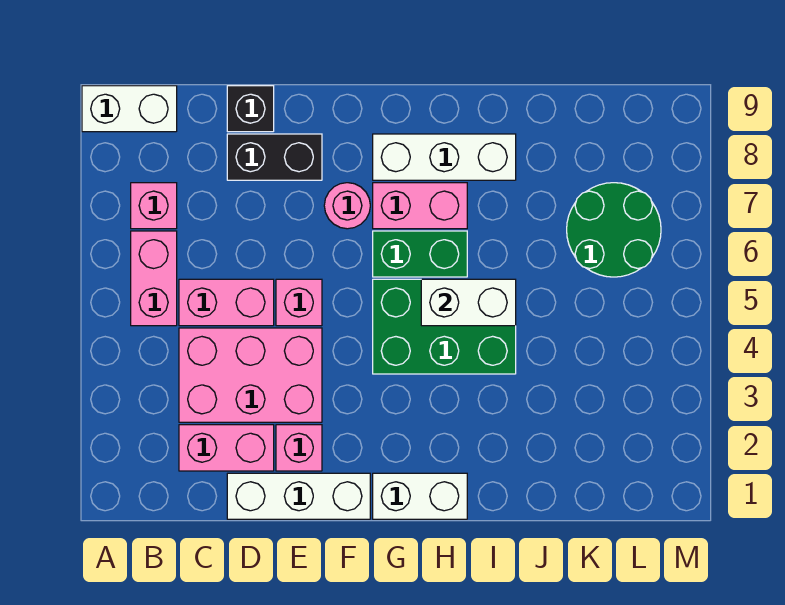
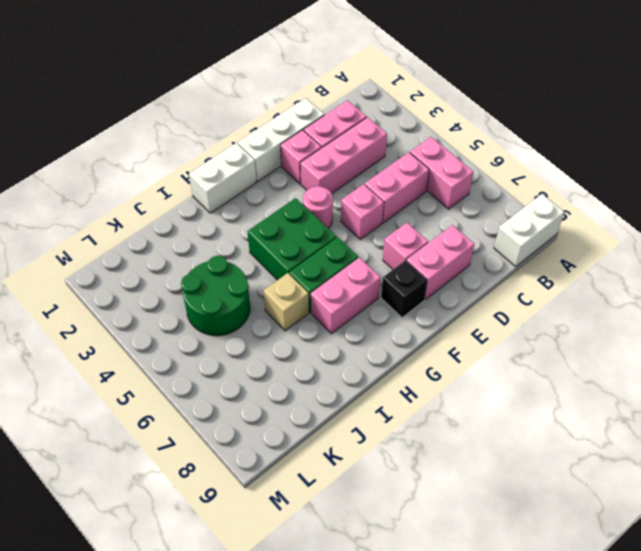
pink brick B7 level 1 -> pink brick E7 level 1
pink brick C3:E4 level 1 -> pink brick C3:E3 level 1
black brick D8:E8 level 1 -> pink brick D8:E8 level 1
black brick D9 level 1 -> black brick F8 level 1
pink round brick F7 level 1 -> pink round brick F4 level 1
green brick G4:I5 level 1 -> green brick G4:H5 level 1
white brick G8:I8 level 1 -> none
white brick H5:I5 level 2 -> none
none -> tan brick I6 level 1
green round brick K6:L7 level 1 -> green round brick J4:K5 level 1

